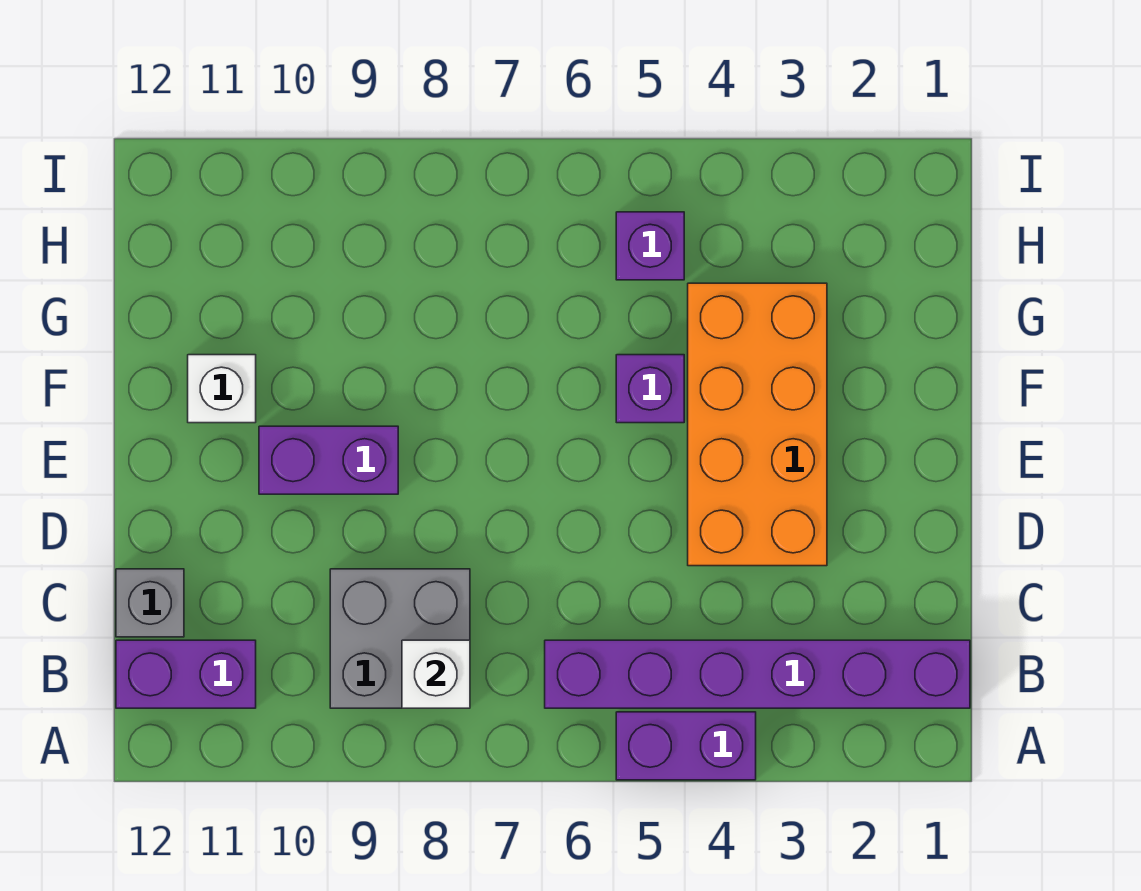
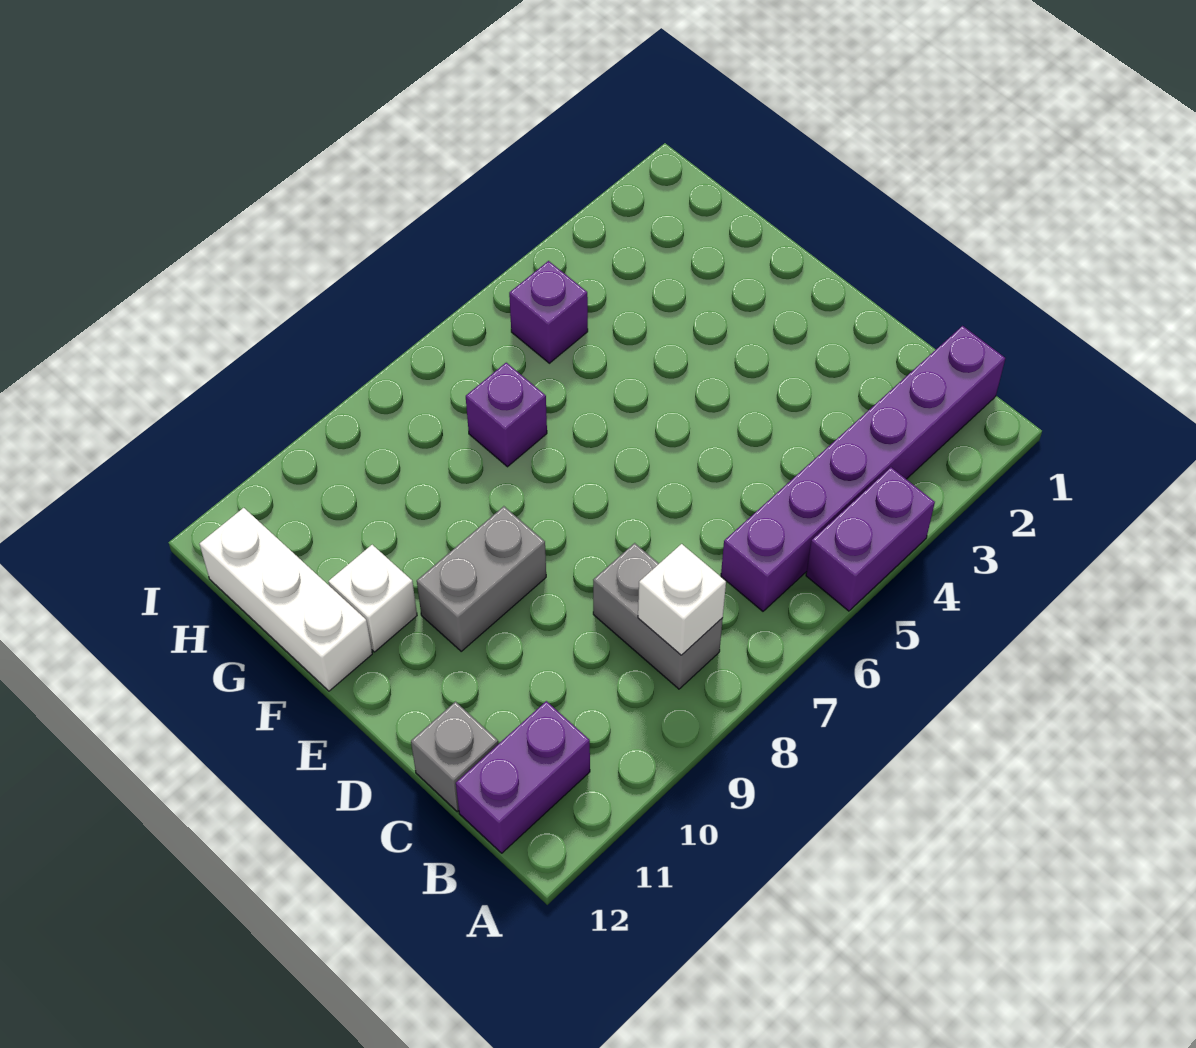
grey brick B8:C9 level 1 -> grey brick B8:C8 level 1
orange brick D3:G4 level 1 -> none
purple brick E9:E10 level 1 -> grey brick E9:E10 level 1
purple brick F5 level 1 -> purple brick G7 level 1
none -> white brick F12:H12 level 1

